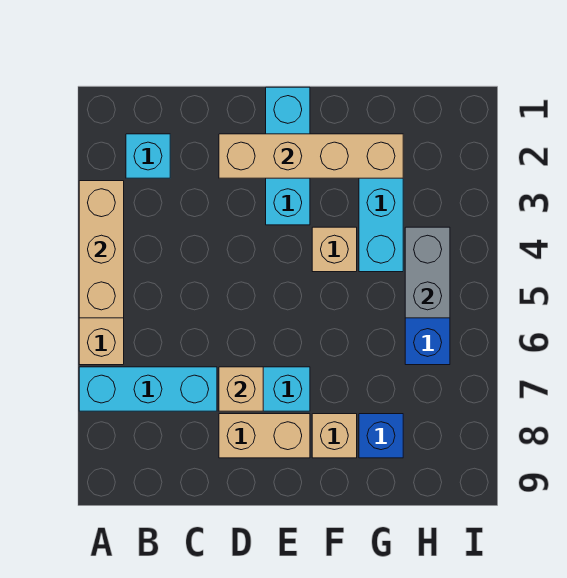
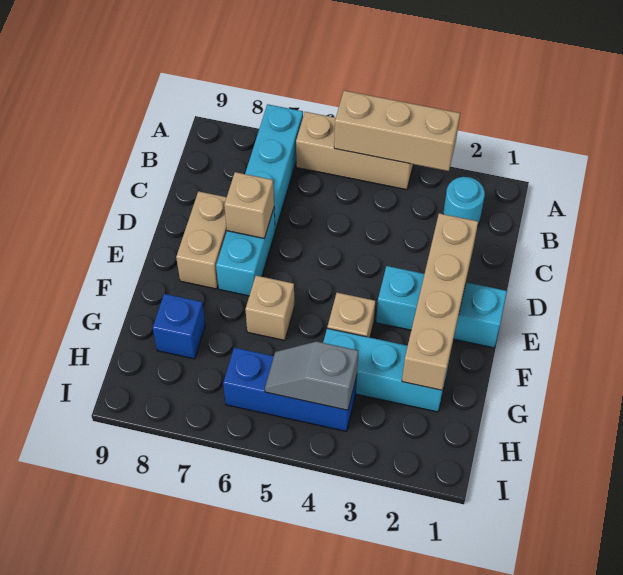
cyan brick B2 level 1 -> cyan round brick B2 level 1
tan brick F8 level 1 -> tan brick F6 level 1
grey brick H4:H5 level 2 -> grey slope H4:H5 level 2 top 4

